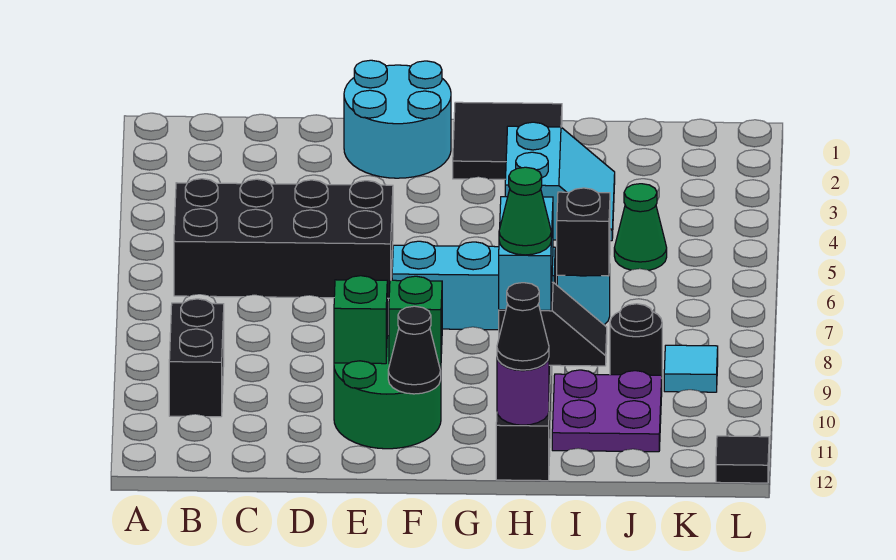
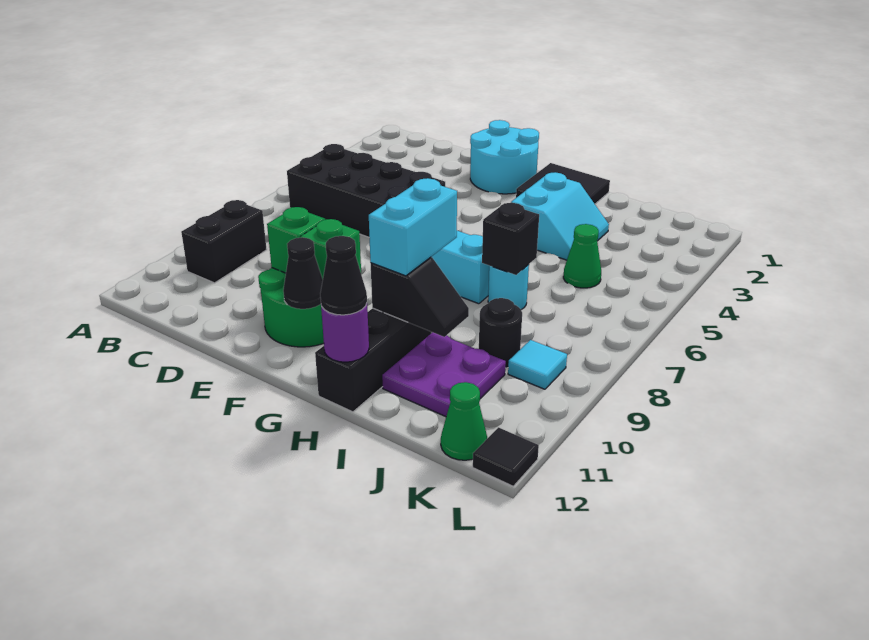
green cone H10 level 4 -> green cone K12 level 1

